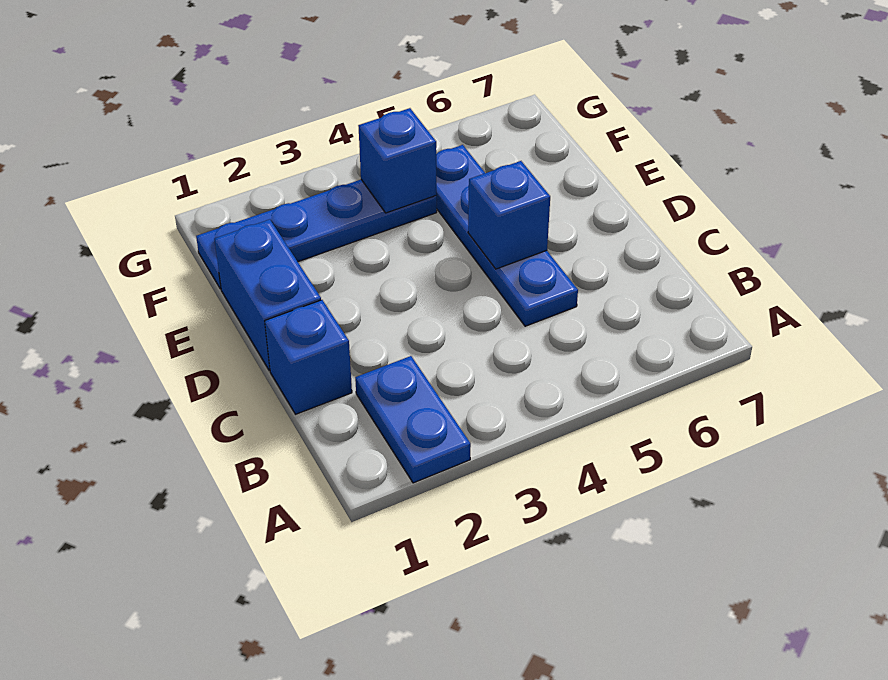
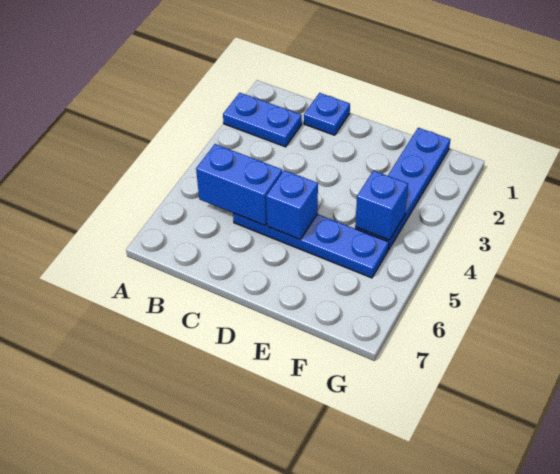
blue brick C1 level 1 -> blue plate C1 level 1
blue brick D1:E1 level 1 -> blue brick B5:C5 level 2

